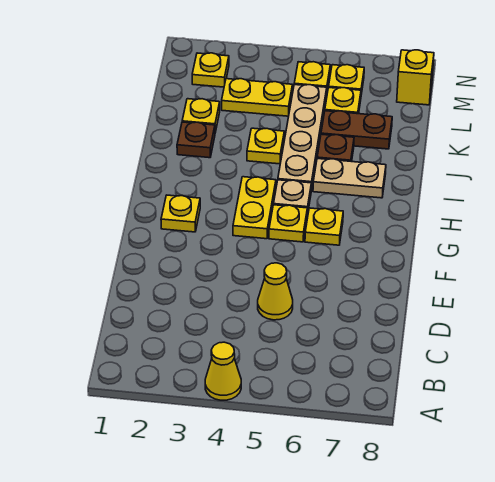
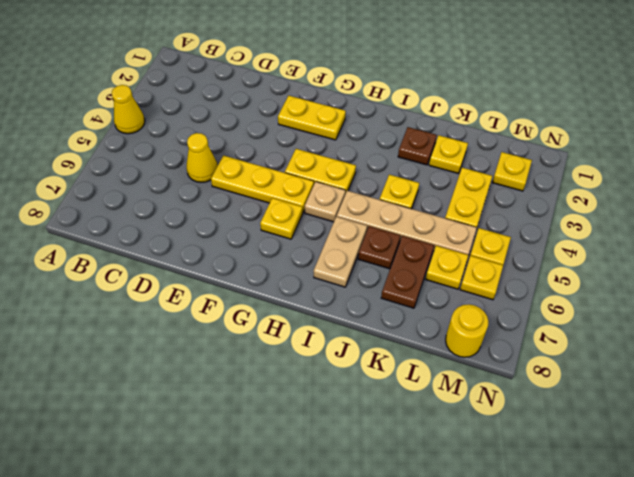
yellow plate G2 level 1 -> yellow plate F2:G2 level 1
yellow plate G5 level 1 -> yellow plate E5:G5 level 1
yellow brick M8 level 1 -> yellow round brick M8 level 1

